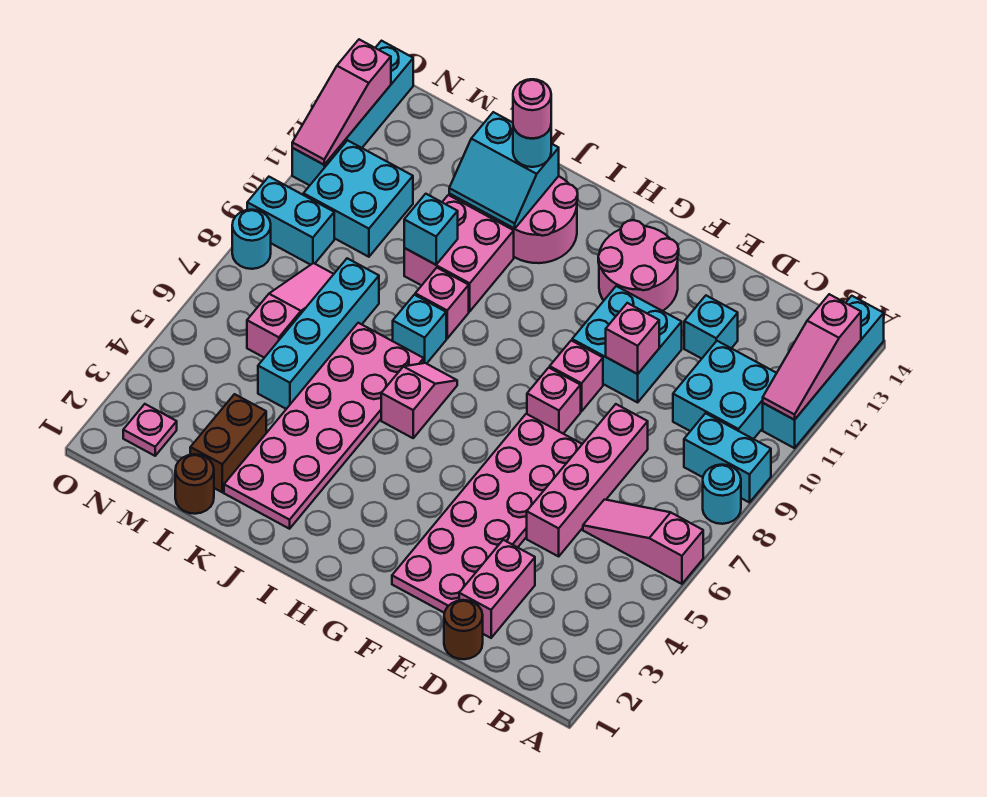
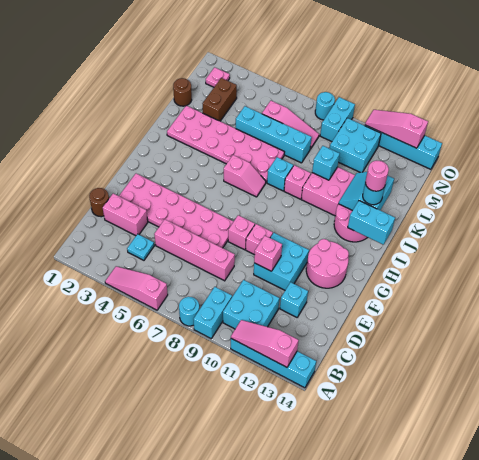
pink slope A6:C6 level 1 top A -> pink slope A4:A6 level 1 top 6
none -> cyan plate C4 level 1
none -> cyan brick I13:I14 level 2
brown brick L2:L3 level 1 -> brown brick L3:M3 level 1

